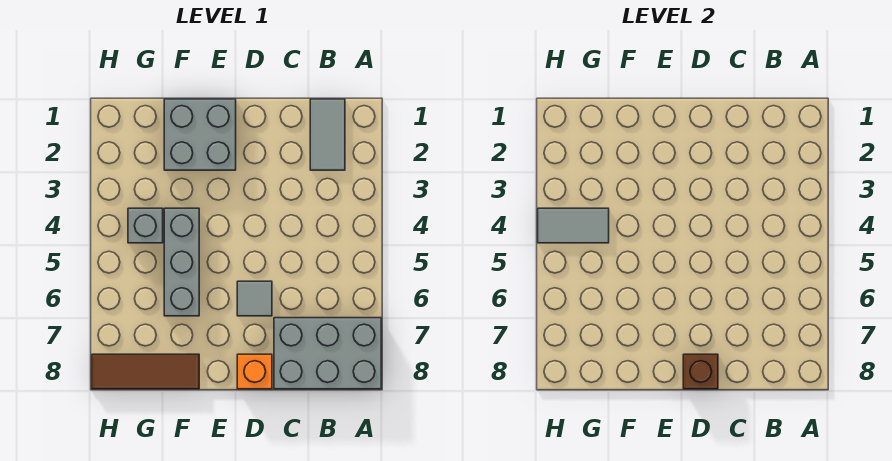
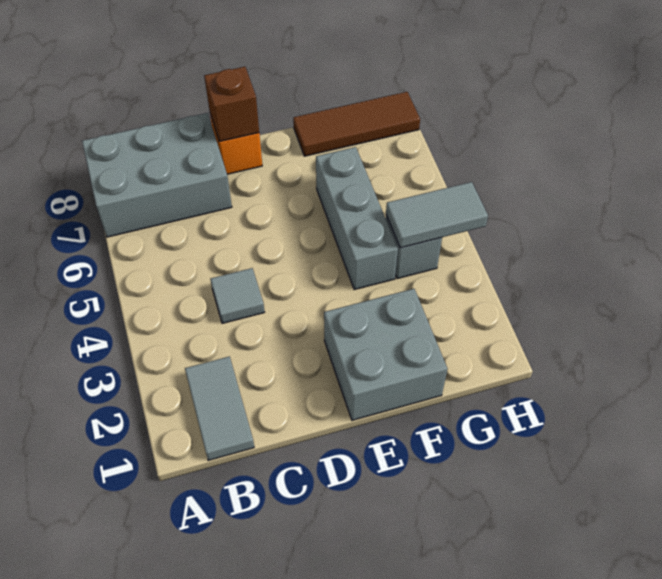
grey tile D6 level 1 -> grey tile C4 level 1

